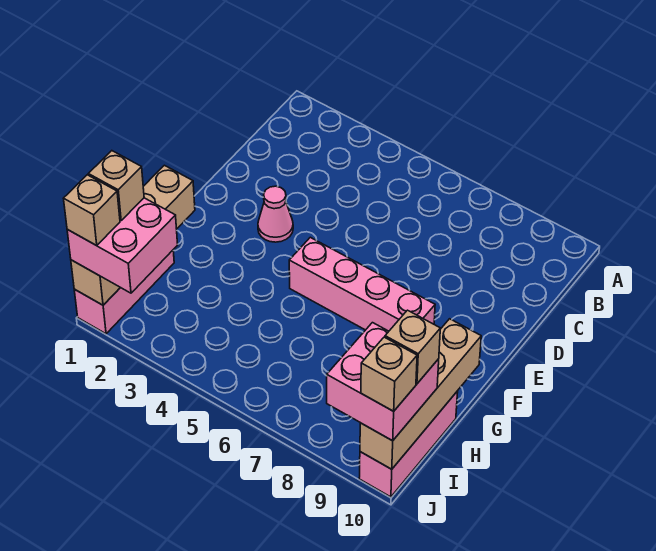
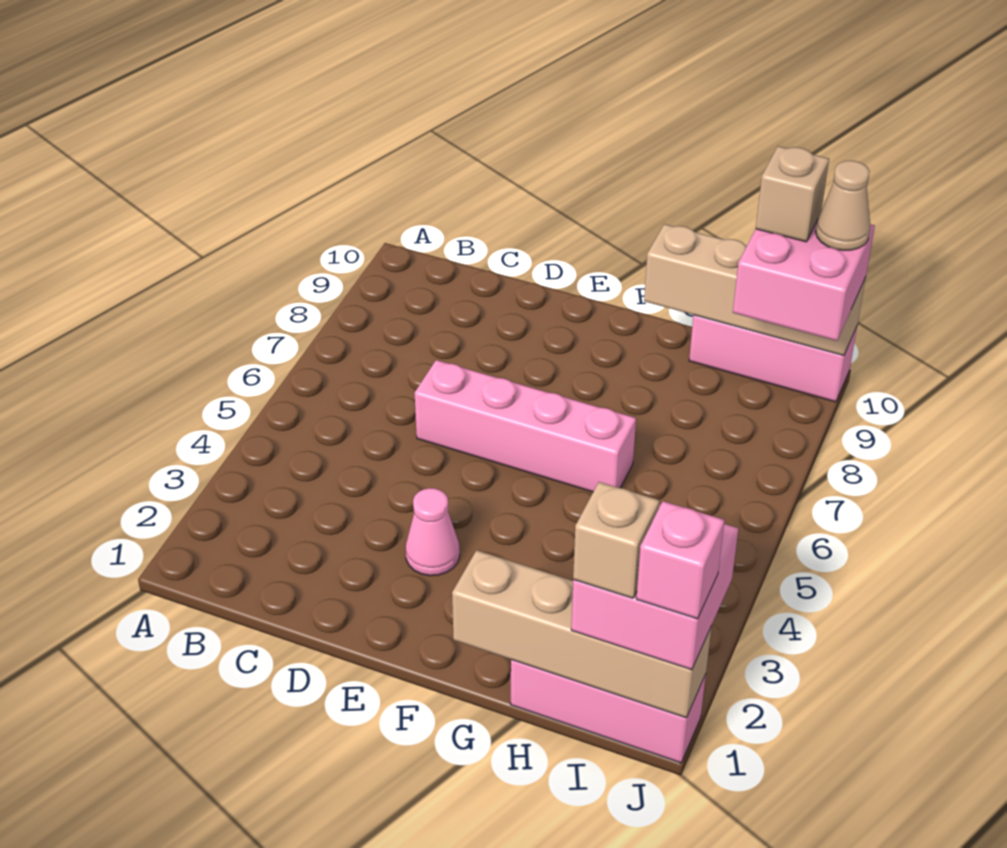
pink brick F5:F8 level 1 -> pink brick D6:G6 level 1
tan brick J1 level 4 -> pink brick J1 level 4
tan brick J10 level 4 -> tan cone J10 level 4

